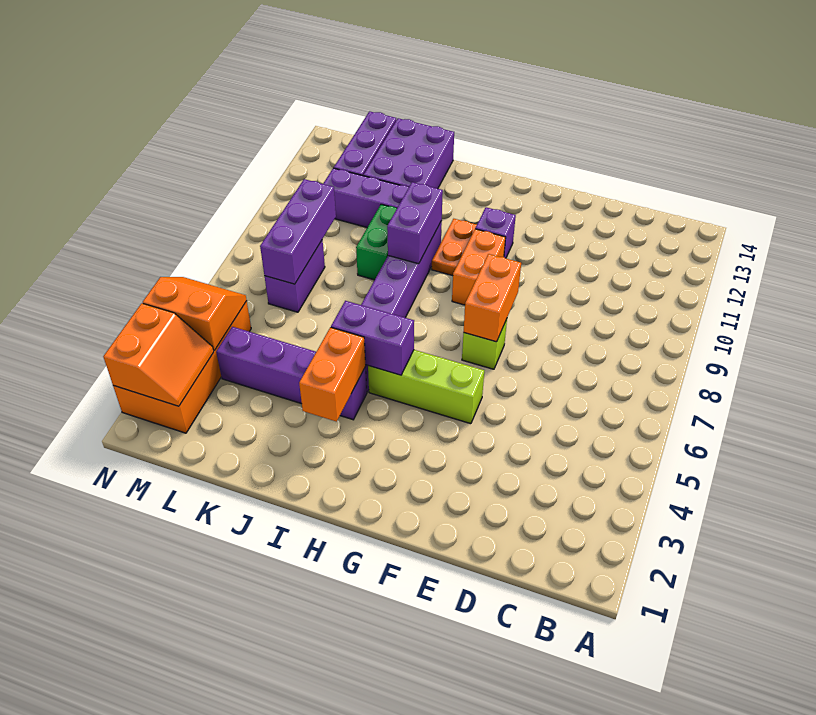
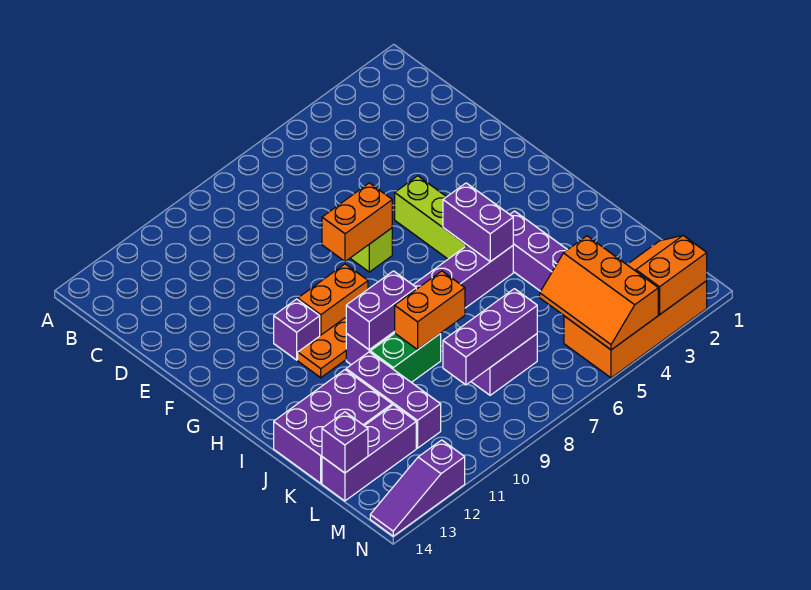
orange brick I3:I4 level 2 -> orange brick J8:J9 level 2
none -> purple brick L14 level 2
orange slope M4:N5 level 2 top 4 -> orange slope L4:N5 level 2 top 4
none -> purple slope N12:N14 level 1 top 12

